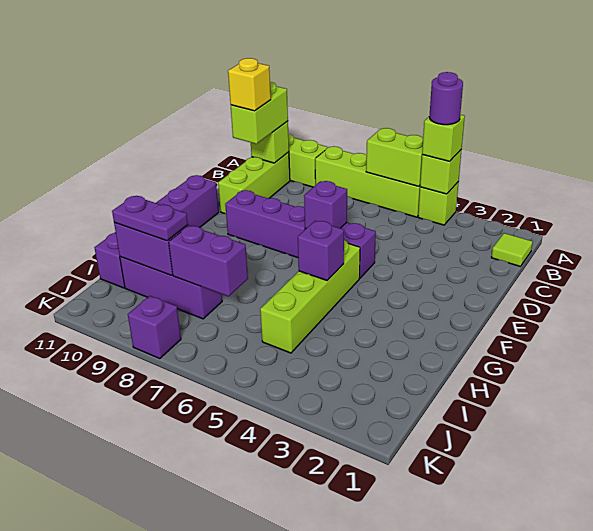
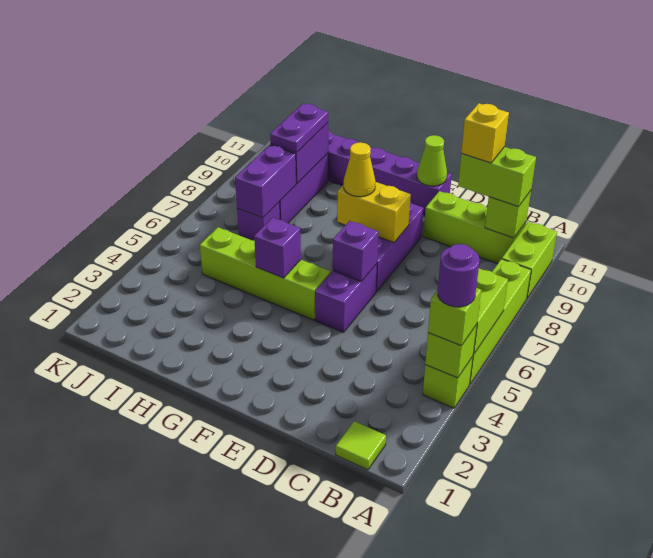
none -> yellow brick E8:F8 level 2
none -> lime cone E11 level 2
none -> yellow cone F8 level 3
purple brick K8 level 1 -> purple brick I7 level 1

